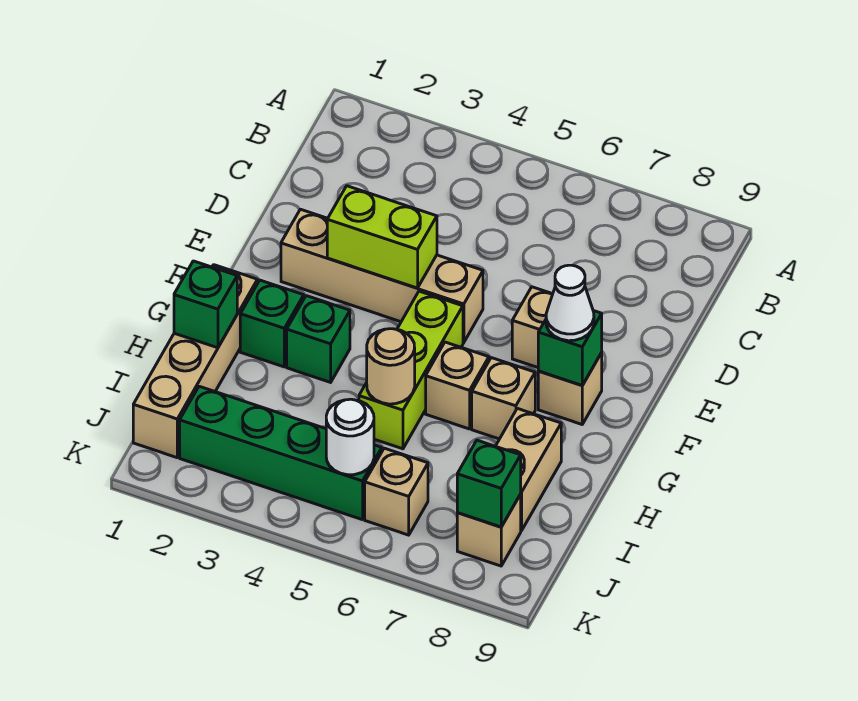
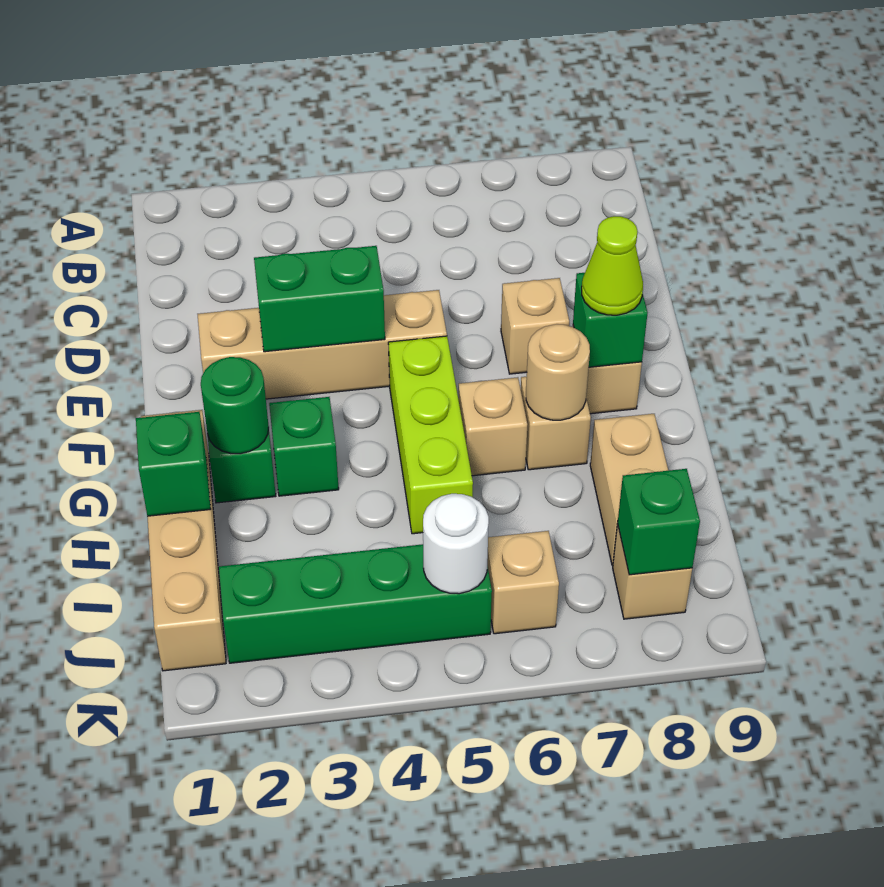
lime brick E3:E4 level 2 -> green brick E3:E4 level 2
white cone F8 level 3 -> lime cone F8 level 3
none -> green round brick G2 level 2
tan round brick H5 level 2 -> tan round brick G7 level 2

